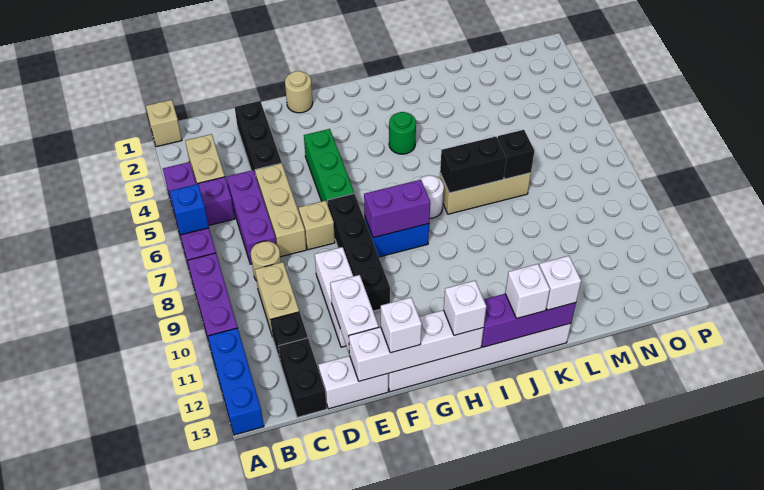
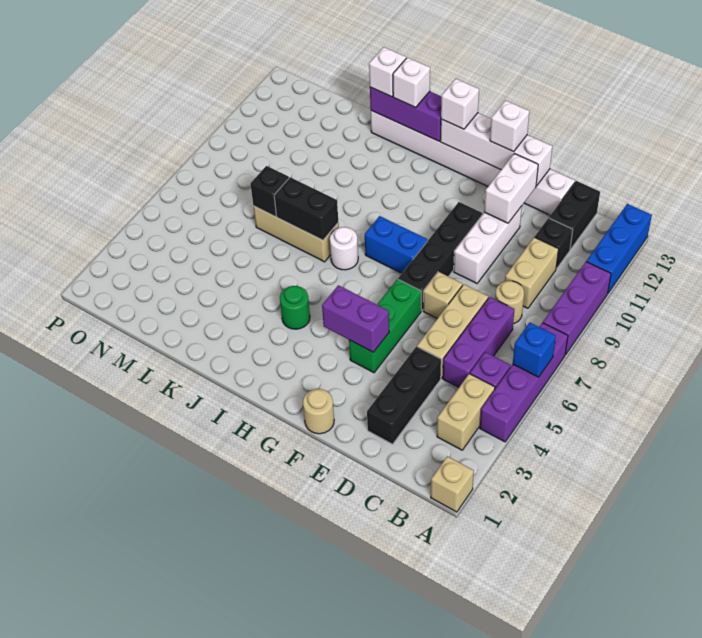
purple brick G8:H8 level 2 -> purple brick F4:G4 level 2

